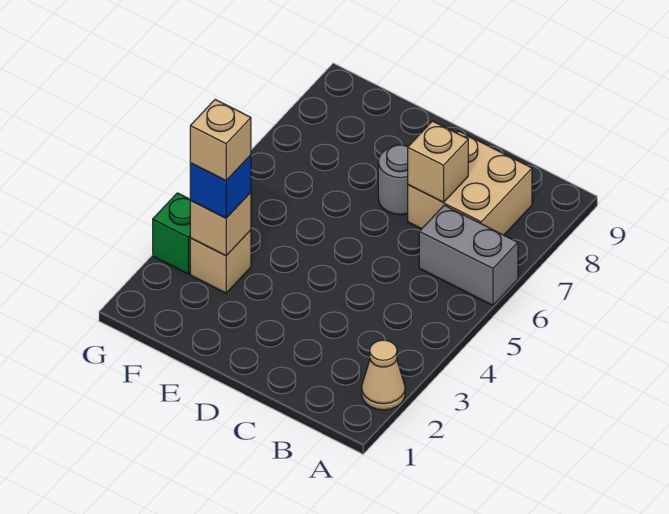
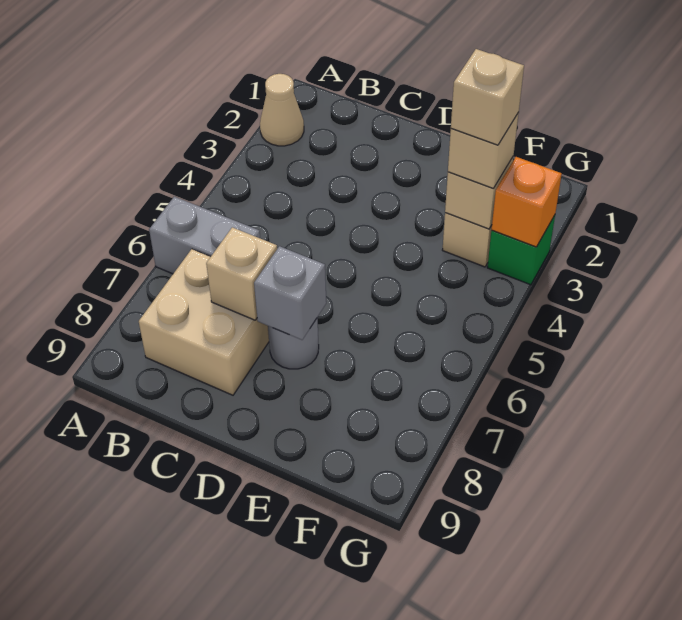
none -> grey brick D7 level 2
blue brick F3 level 3 -> tan brick F3 level 3
none -> orange brick G3 level 2

